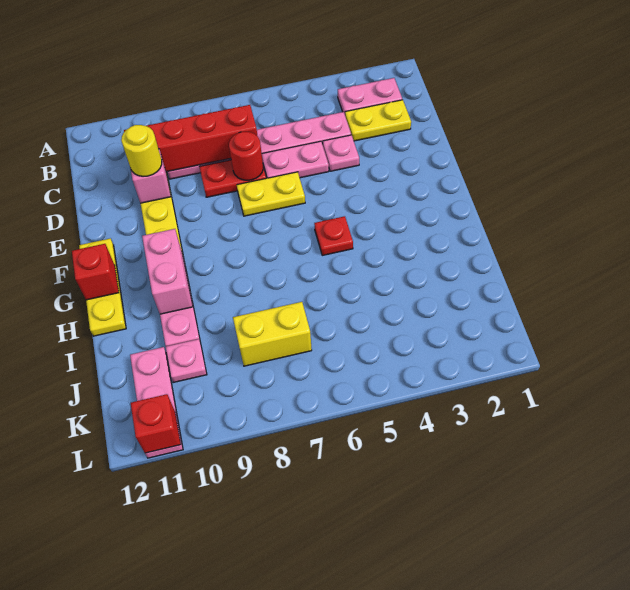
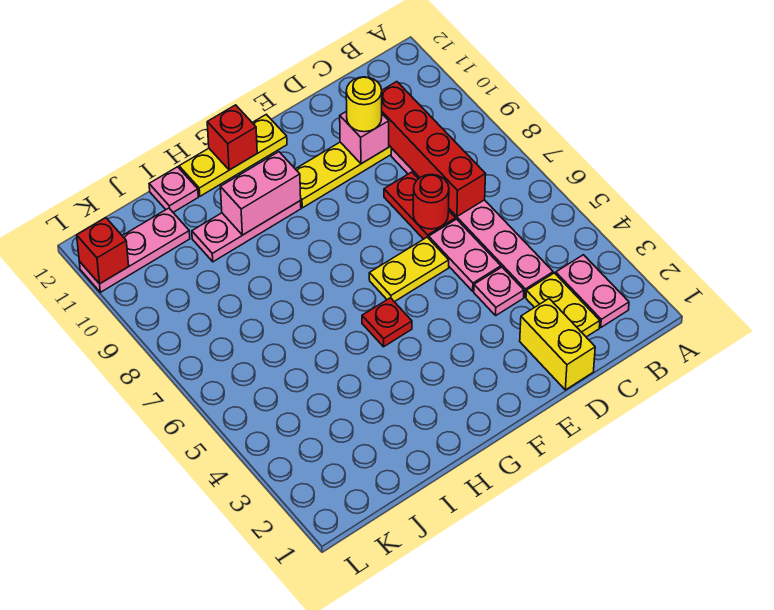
yellow plate E6:E7 level 1 -> yellow plate E6:F6 level 1
yellow brick J7:J8 level 1 -> yellow brick D1:D2 level 1
pink plate J10 level 1 -> pink plate I12 level 1

